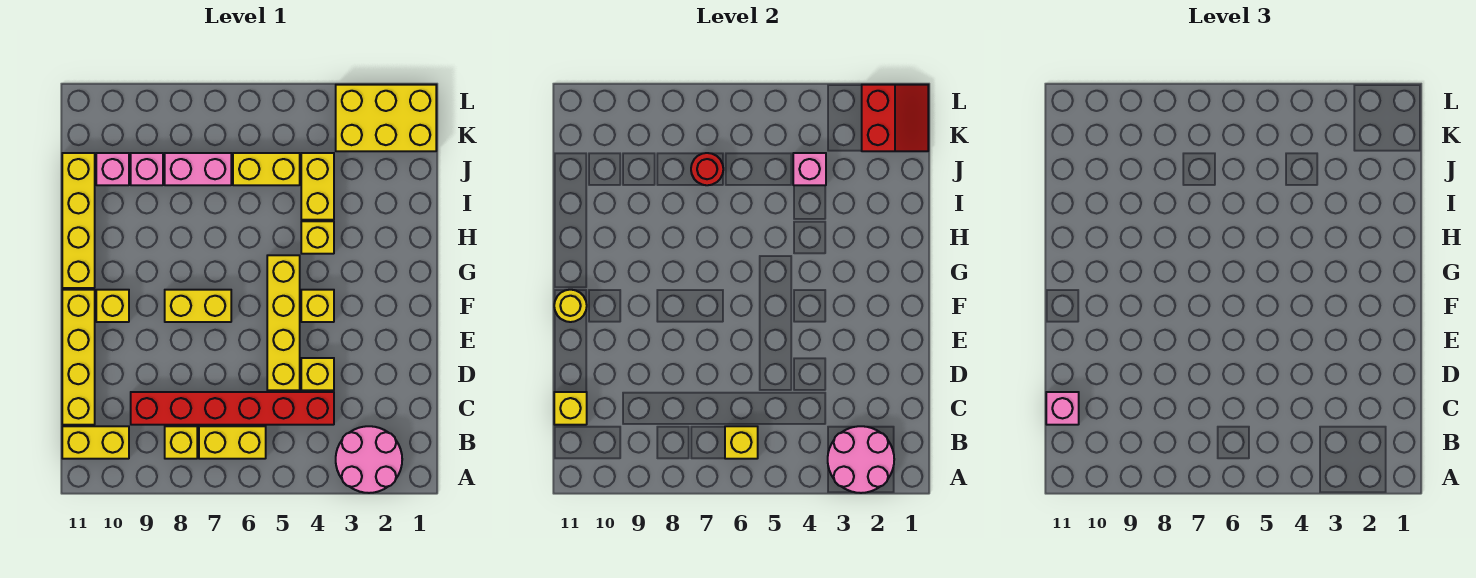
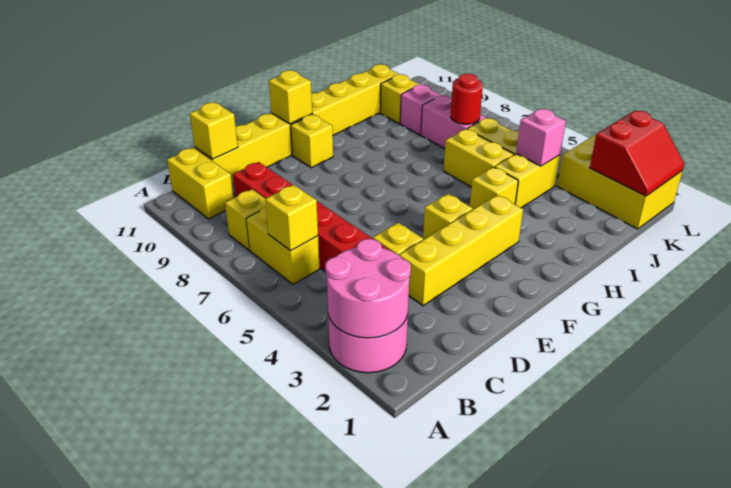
pink brick C11 level 3 -> none
yellow brick D5:G5 level 1 -> yellow brick D3:G3 level 1
yellow brick F7:F8 level 1 -> yellow brick I5:I6 level 1
yellow round brick F11 level 2 -> yellow brick F11 level 2
pink brick J10 level 1 -> yellow brick J10 level 1

